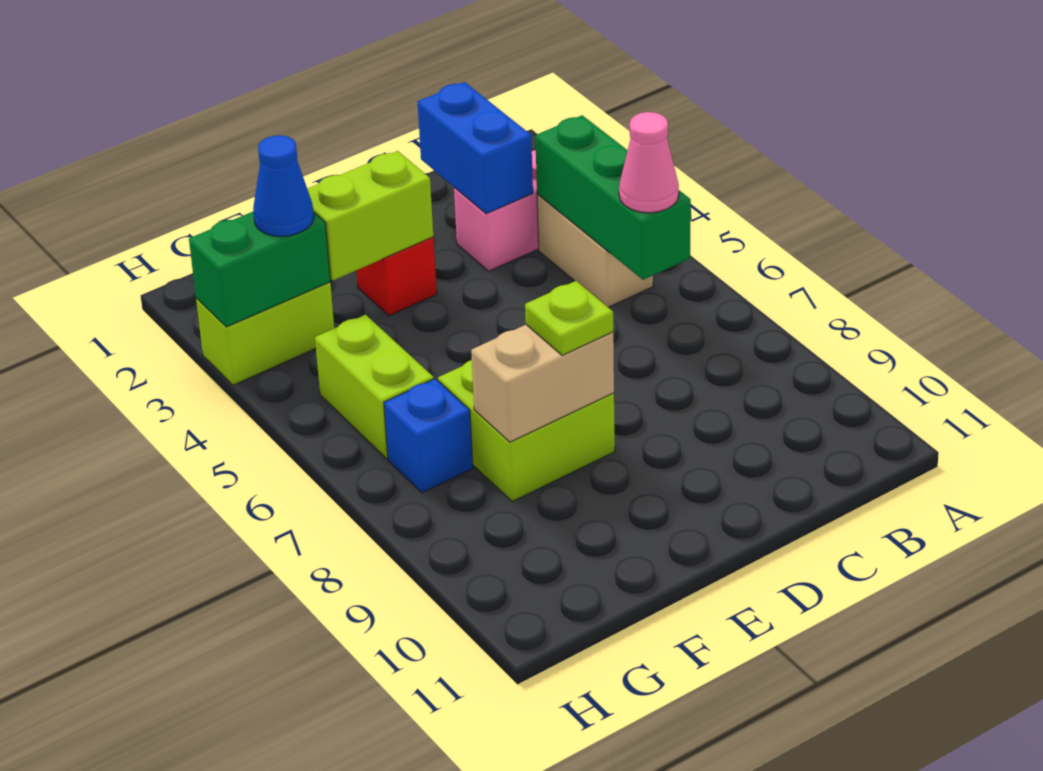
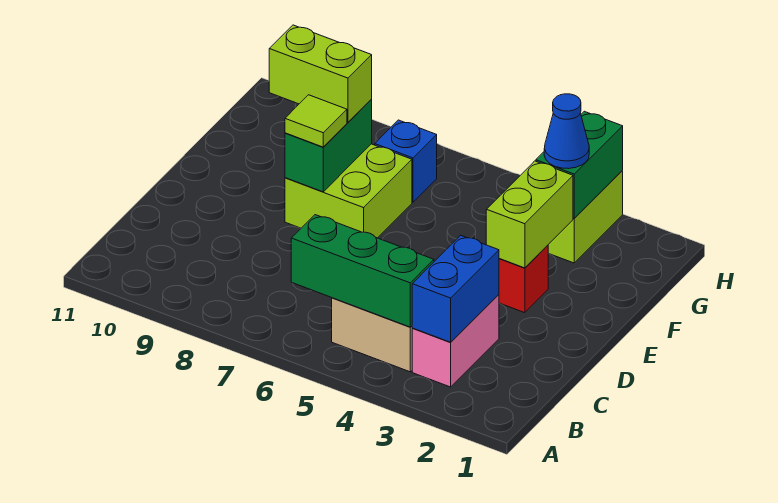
pink cone B6 level 3 -> none
blue brick C2:C3 level 2 -> blue brick B3:C3 level 2
tan brick E8:F8 level 2 -> green brick E8:F8 level 2
lime plate E8 level 3 -> lime tile E8 level 3
lime brick G5:G6 level 1 -> lime brick F8:F9 level 3

